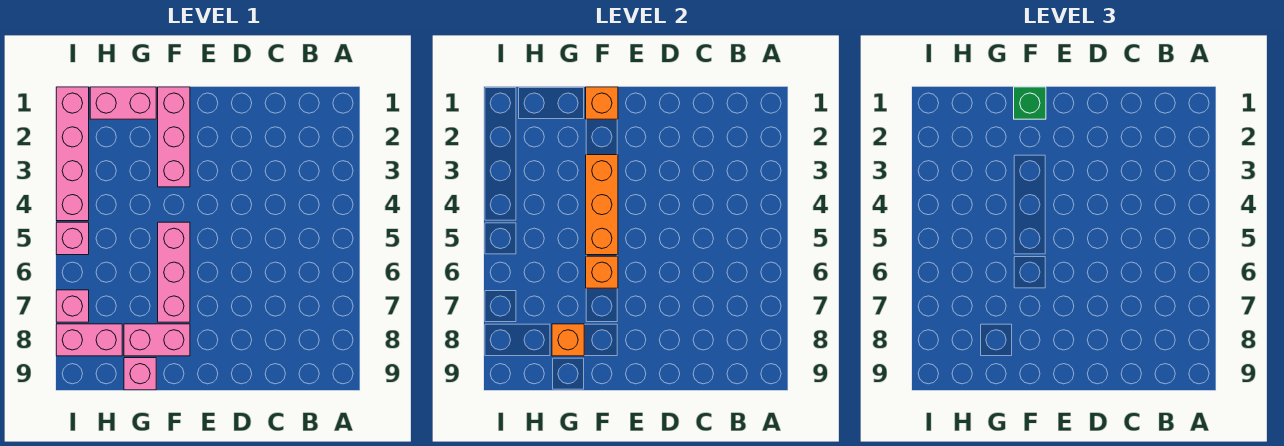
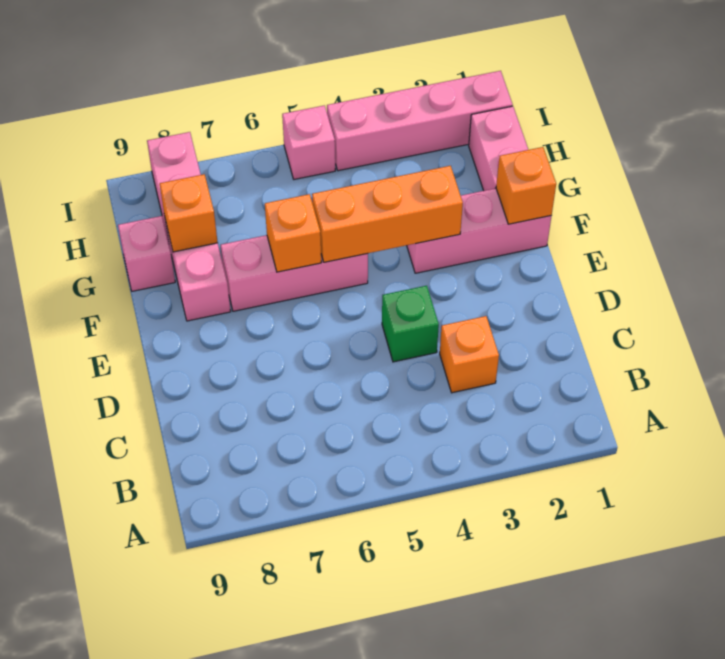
none -> orange brick C3 level 1
green brick F1 level 3 -> green brick D4 level 1
pink brick I7 level 1 -> none

